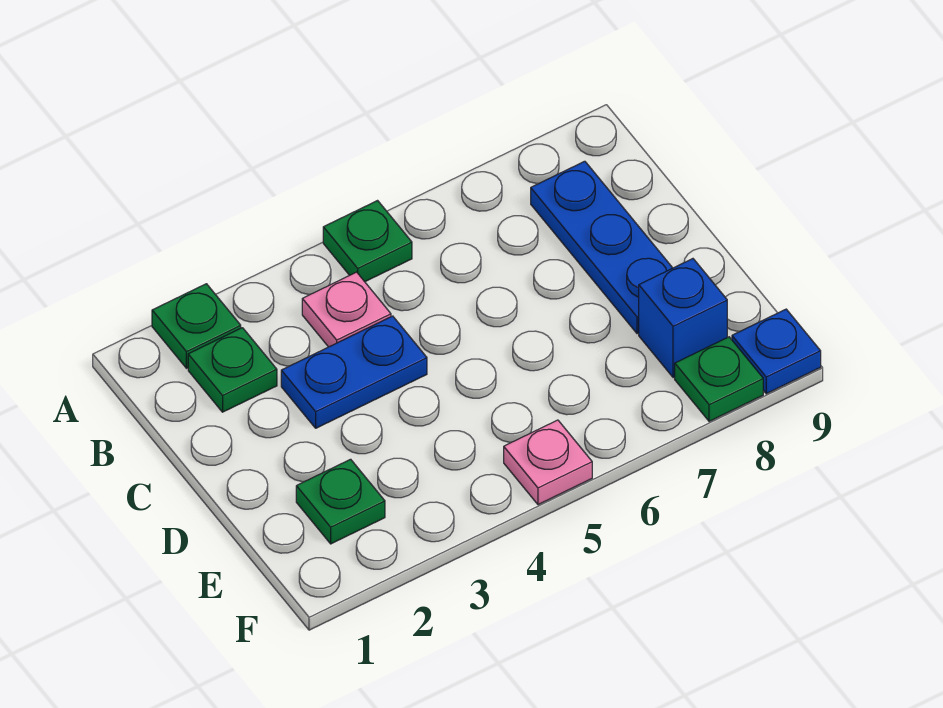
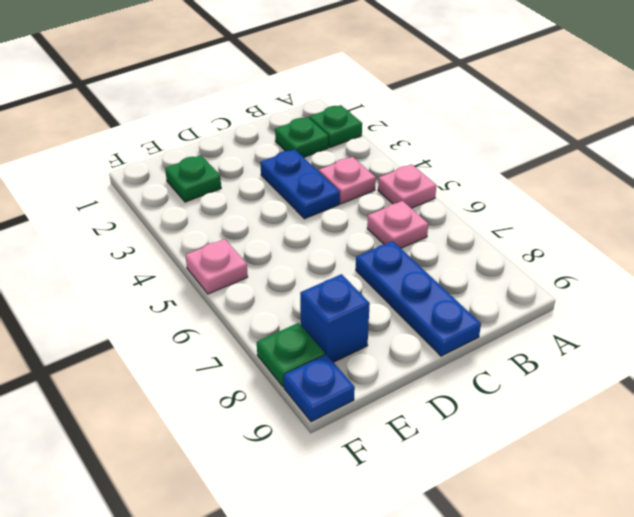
green plate A5 level 1 -> pink plate A5 level 1
none -> pink plate B6 level 1
blue plate B8:D8 level 1 -> blue plate C7:C9 level 1

